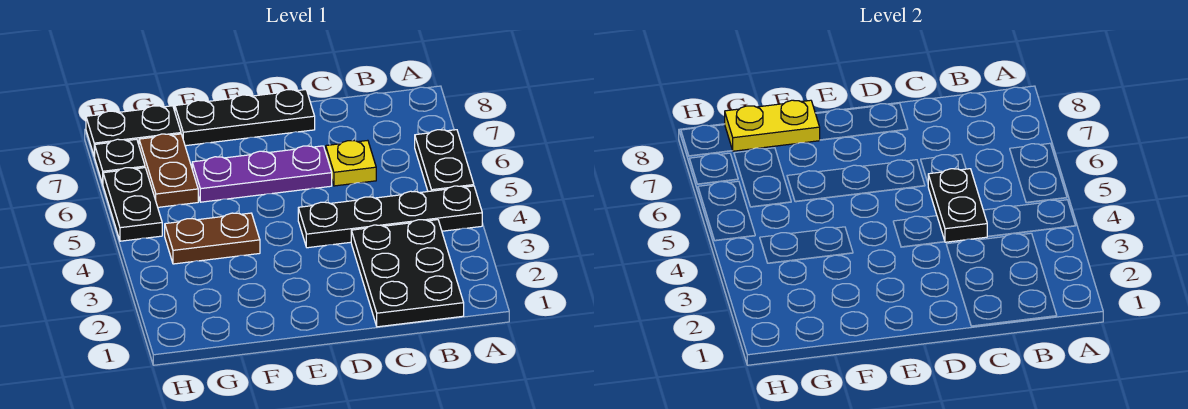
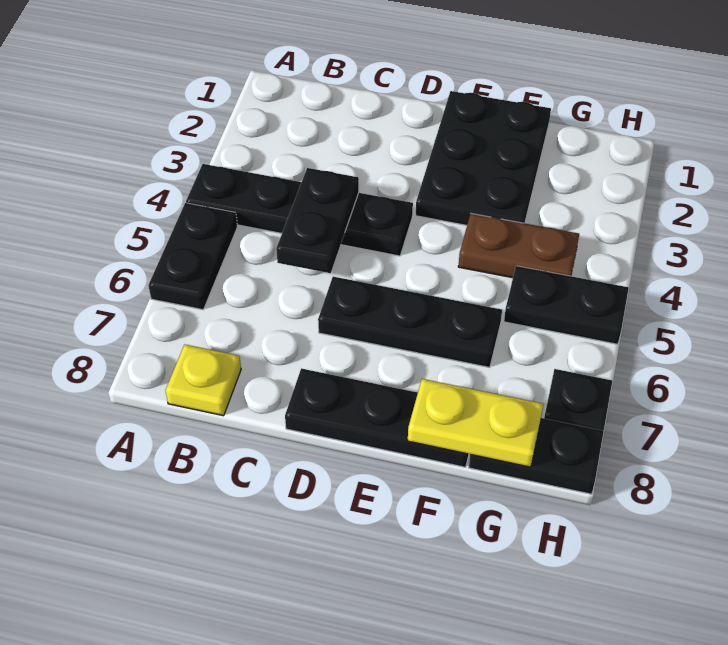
black plate B1:C3 level 1 -> black plate E1:F3 level 1
yellow plate C6 level 1 -> yellow plate B8 level 1
purple plate D6:F6 level 1 -> black plate D6:F6 level 1
brown plate G6:G7 level 1 -> none
black plate H5:H6 level 1 -> black plate G5:H5 level 1

